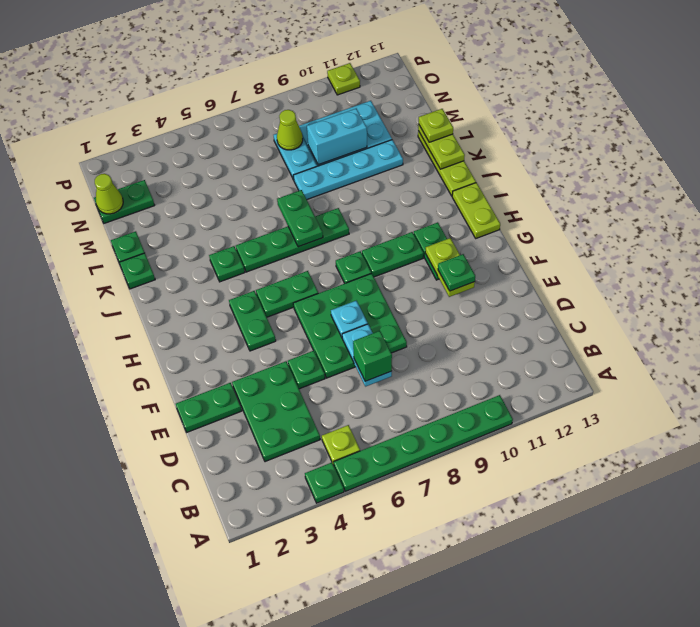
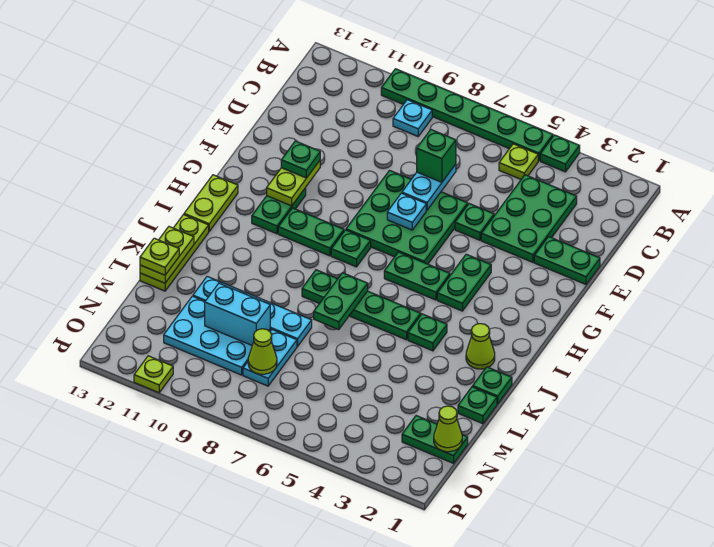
none -> cyan plate B9 level 1
none -> lime cone J2 level 1

